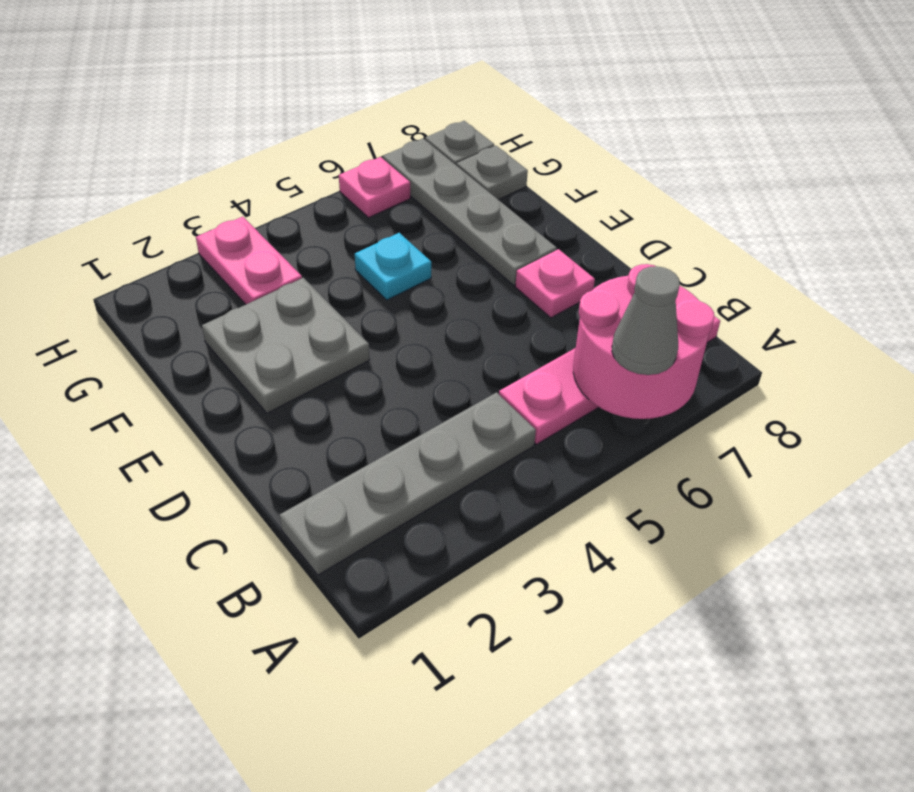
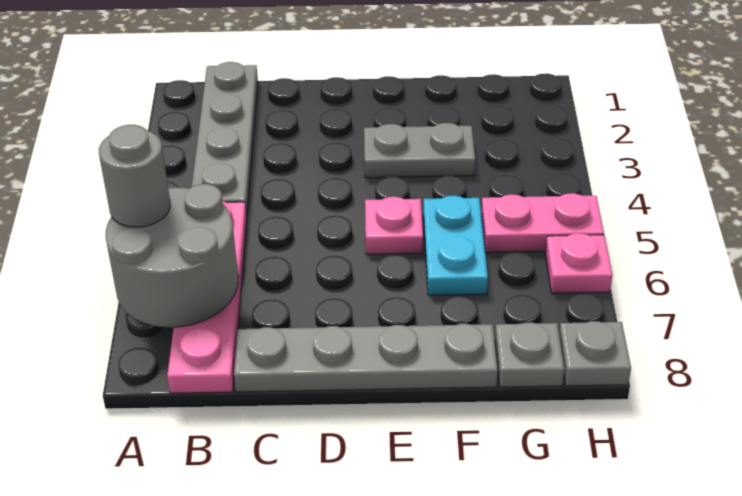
pink round brick A6:B7 level 2 -> grey round brick A6:B7 level 2
grey cone A6 level 3 -> grey round brick A6 level 3
pink plate D7 level 1 -> pink plate E5 level 1
grey plate E2:F3 level 1 -> grey plate E3:F3 level 1
grey plate E7:H7 level 1 -> grey plate C8:F8 level 1
cyan plate F5 level 1 -> cyan plate F5:F6 level 1
pink plate G3:H3 level 1 -> pink plate G5:H5 level 1

